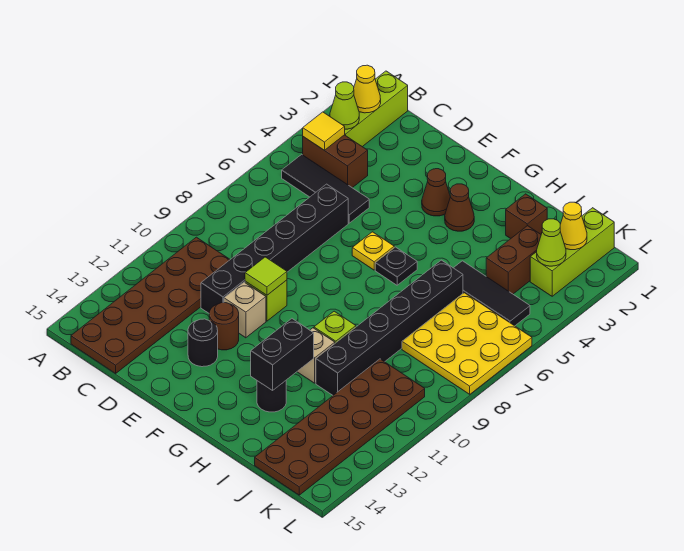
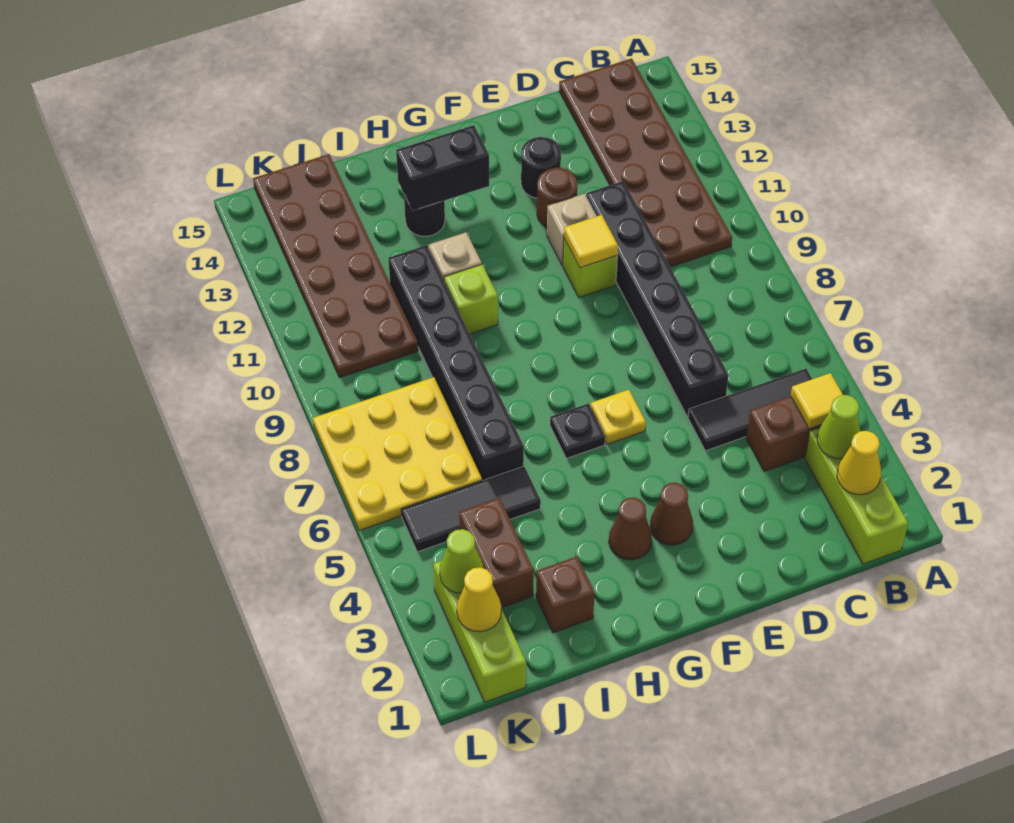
lime tile E10 level 2 -> yellow tile E10 level 2
black brick H12:H13 level 2 -> black brick G13:H13 level 2

